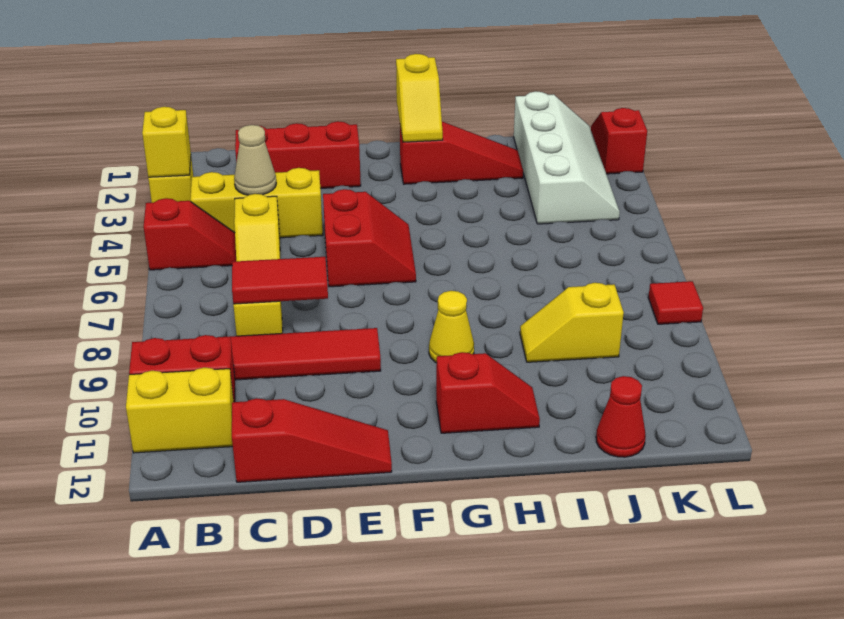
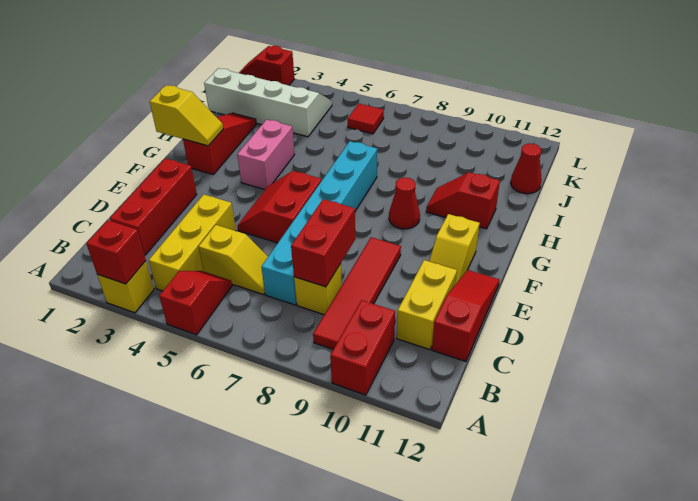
yellow brick A3 level 2 -> red brick A3 level 2
yellow brick A11:B11 level 1 -> yellow brick C11:D11 level 1
tan cone C4 level 2 -> none
none -> cyan brick C7:H7 level 1
red tile C8:D8 level 2 -> red brick C8:D8 level 2
red slope E5:F6 level 1 top E -> red slope E5:F6 level 1 top 6
none -> pink brick G4:H4 level 1
yellow cone G9 level 1 -> red cone G9 level 1
red slope G11:H11 level 1 top G -> red slope H10:H11 level 1 top 11
yellow slope I9:J9 level 1 top J -> yellow slope E11:F11 level 1 top F
red tile L8 level 1 -> red tile K6 level 1

